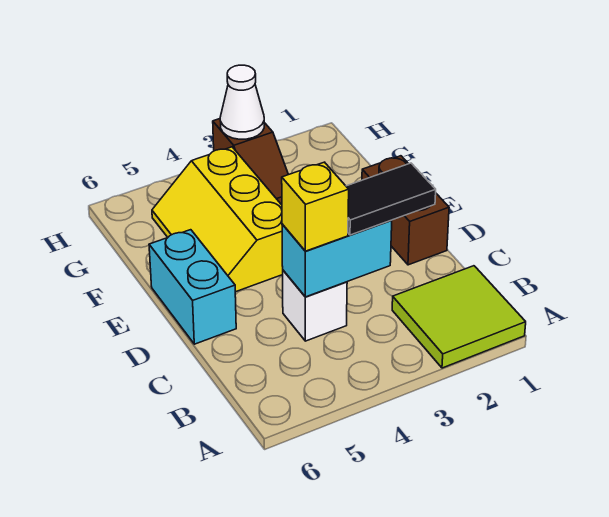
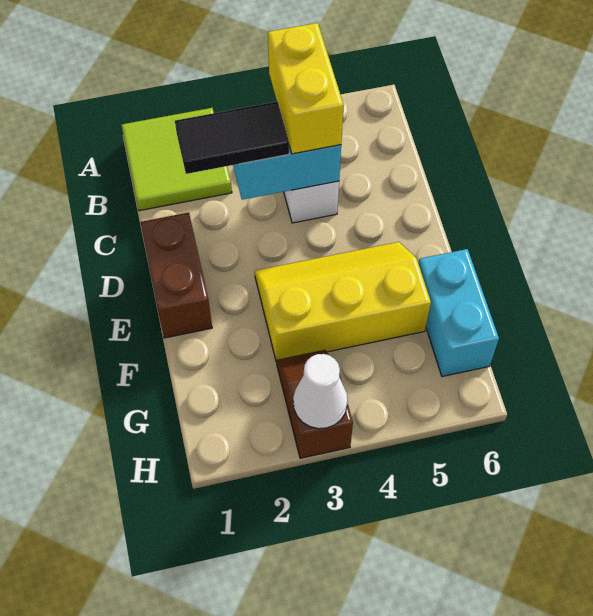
yellow brick C4 level 3 -> yellow brick B4:C4 level 3
cyan brick D6:E6 level 1 -> cyan brick F6:G6 level 1
yellow slope E4:G5 level 1 top 4 -> yellow slope E3:F5 level 1 top F

